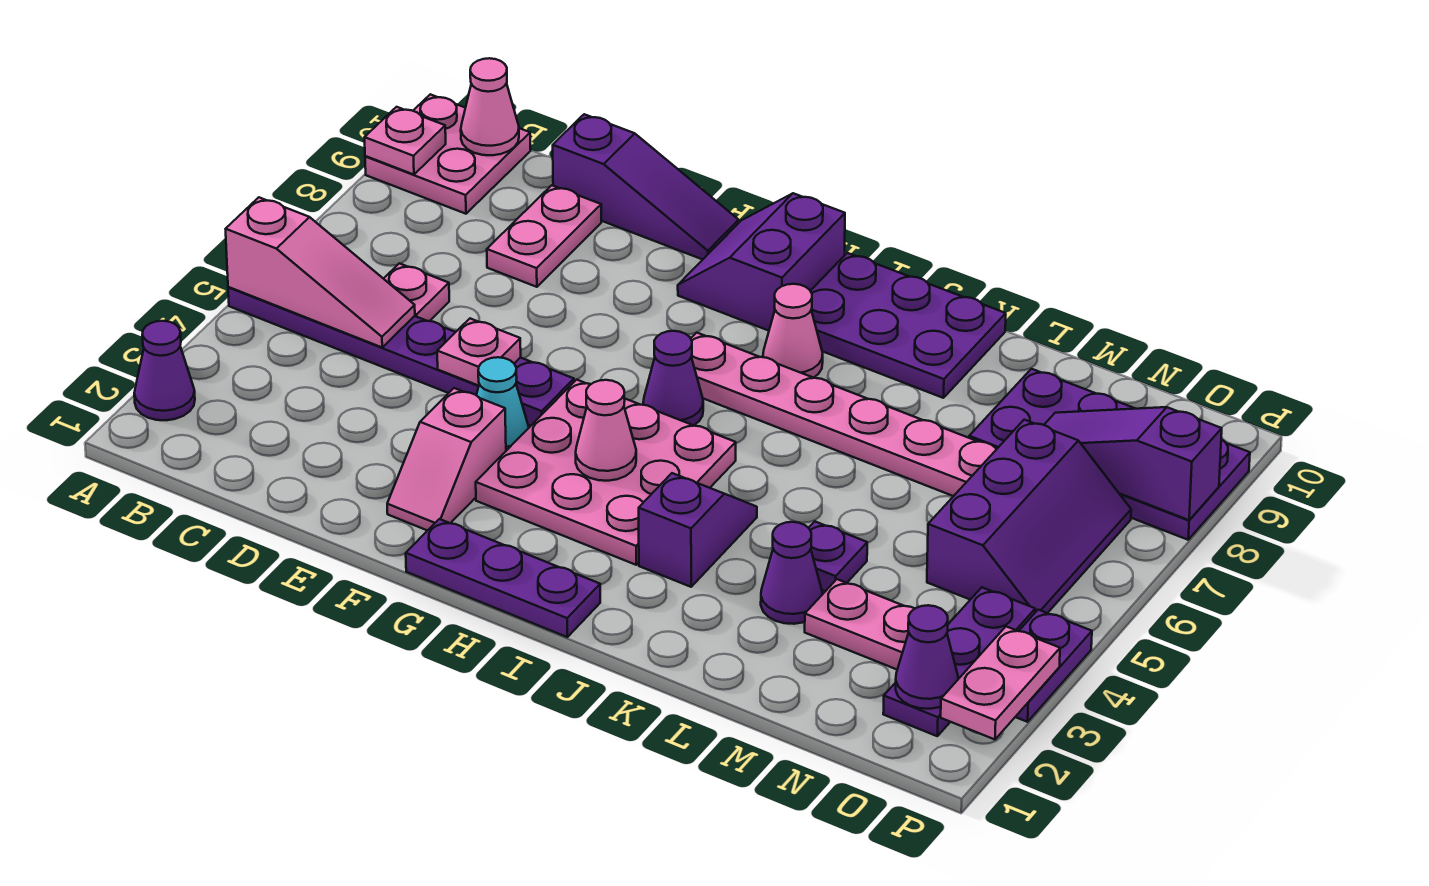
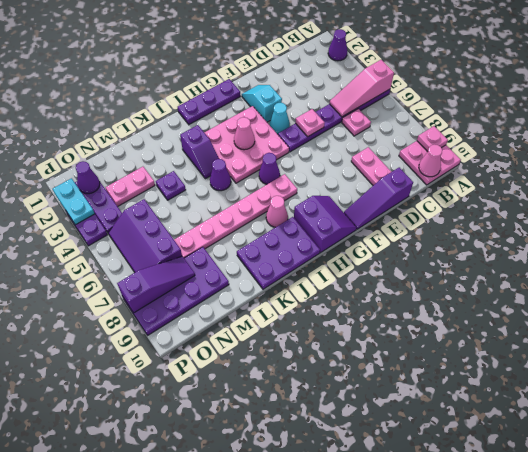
pink slope F2:F3 level 1 top 3 -> cyan slope F2:F3 level 1 top 3
purple cone L3 level 1 -> purple cone J5 level 1
pink plate P2:P3 level 2 -> cyan plate P2:P3 level 2

